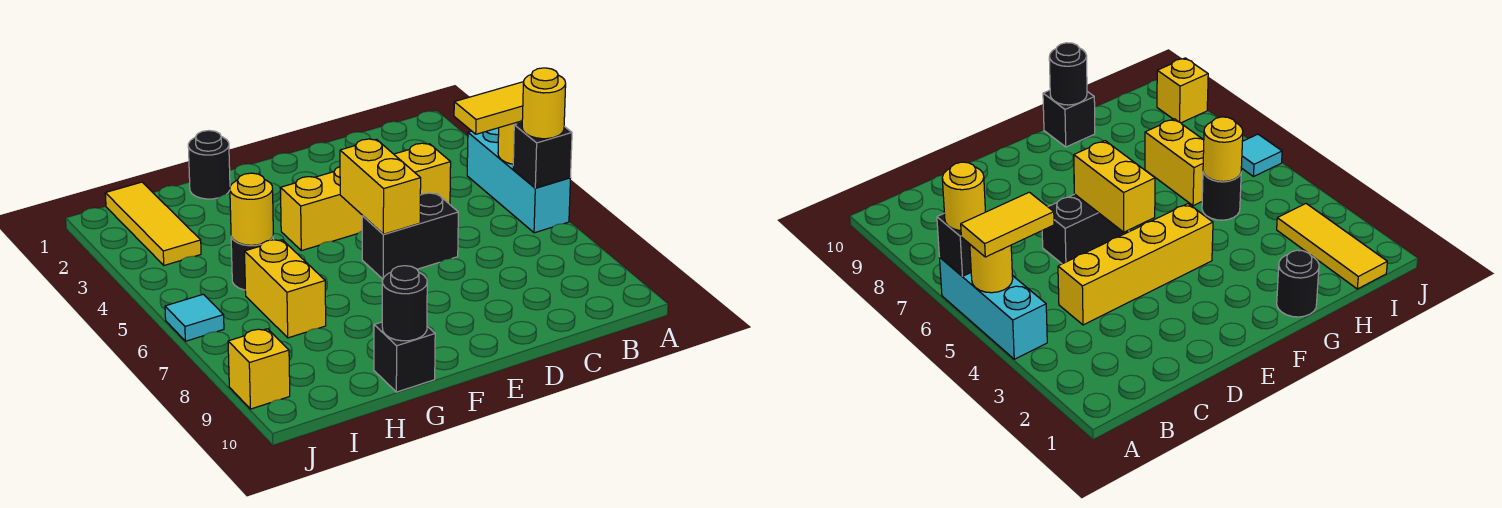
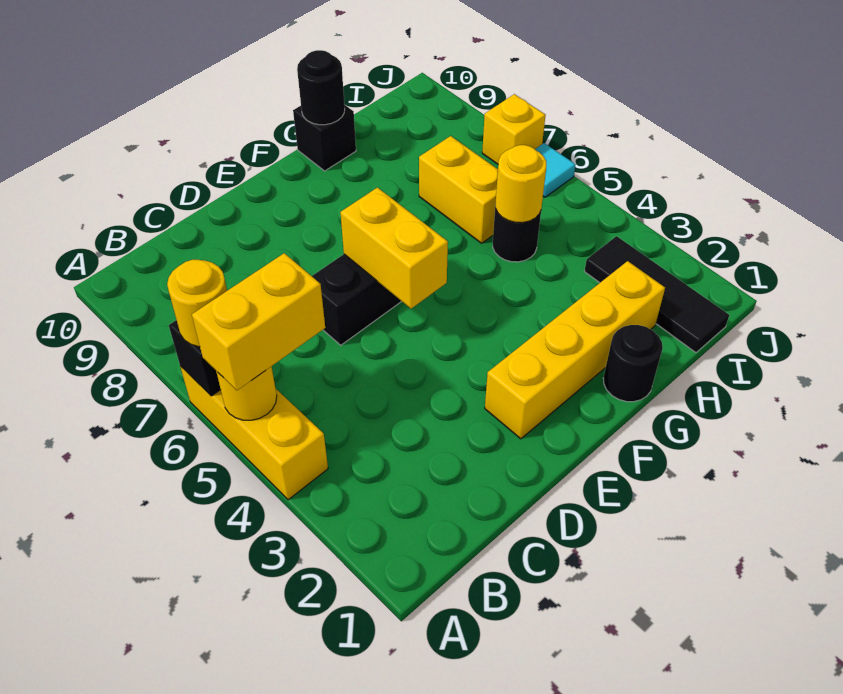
cyan brick A4:A6 level 1 -> yellow brick A4:A6 level 1
yellow tile A5:B5 level 3 -> yellow brick A5:B5 level 3
yellow brick C4:F4 level 1 -> yellow brick E2:H2 level 1
yellow tile I1:I3 level 1 -> black tile I1:I3 level 1
yellow brick J9 level 1 -> yellow brick J7 level 1

